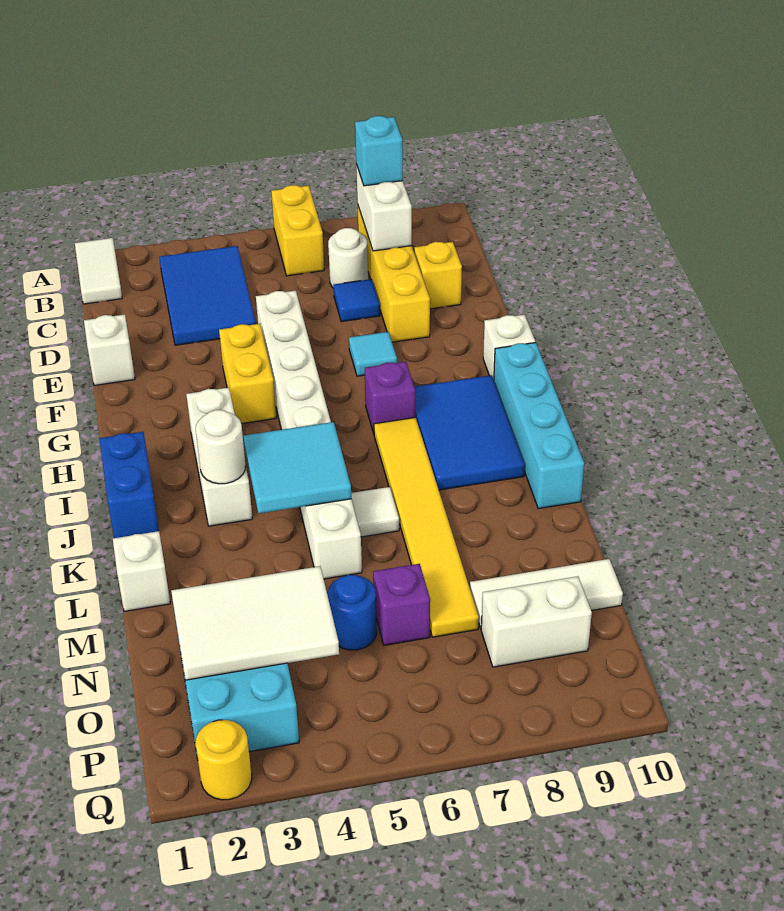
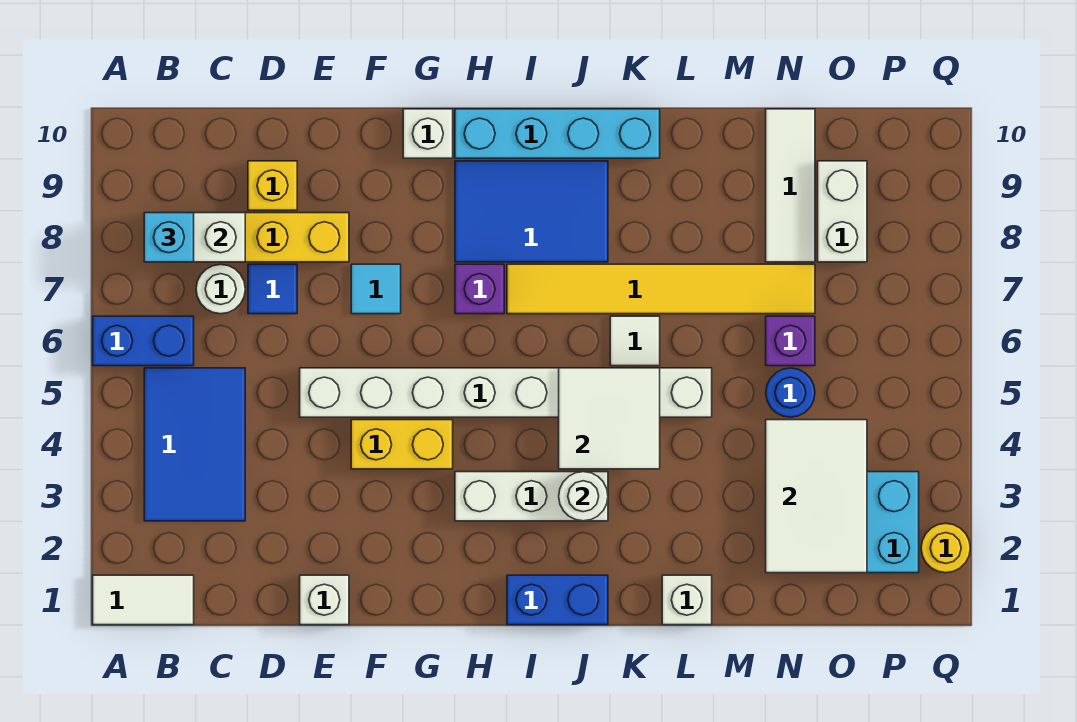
yellow brick A6:B6 level 1 -> blue brick A6:B6 level 1
blue tile B3:D4 level 1 -> blue tile B3:C5 level 1
cyan tile J4:K5 level 2 -> white tile J4:K5 level 2

